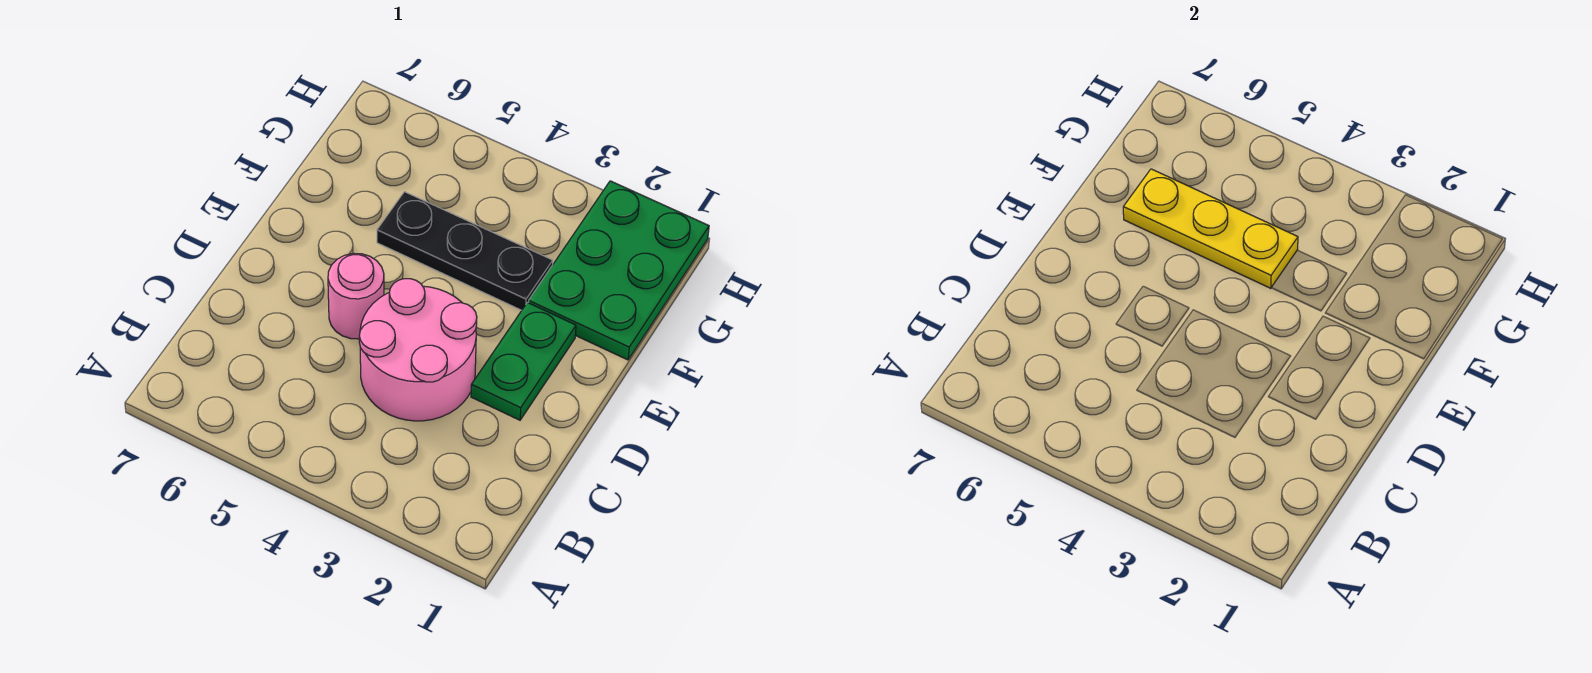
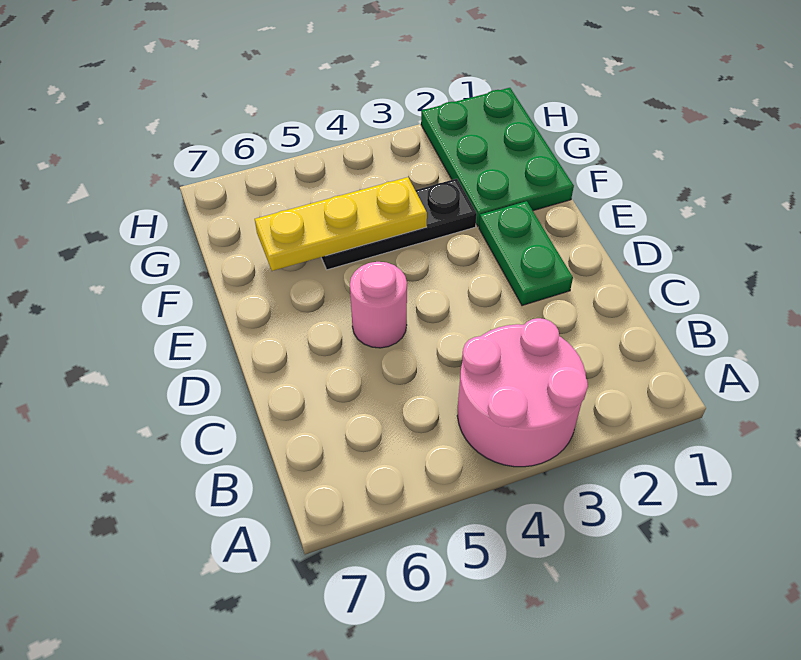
pink round brick C3:D4 level 1 -> pink round brick A3:B4 level 1

